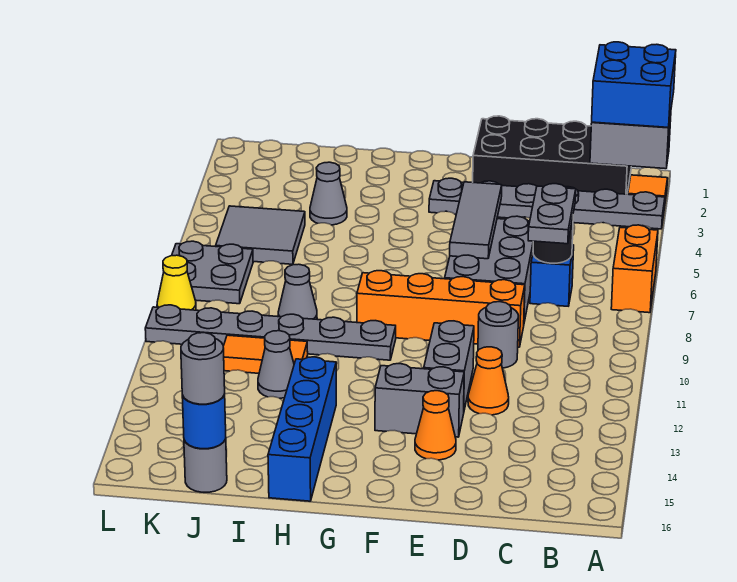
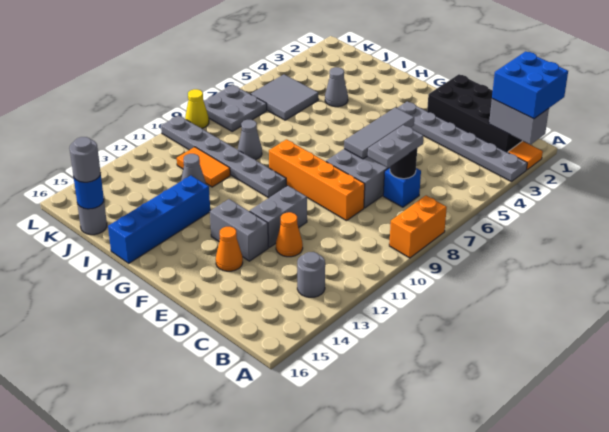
orange brick A6:A7 level 1 -> orange brick A8:A9 level 1
grey round brick D10 level 1 -> grey round brick B13 level 1

